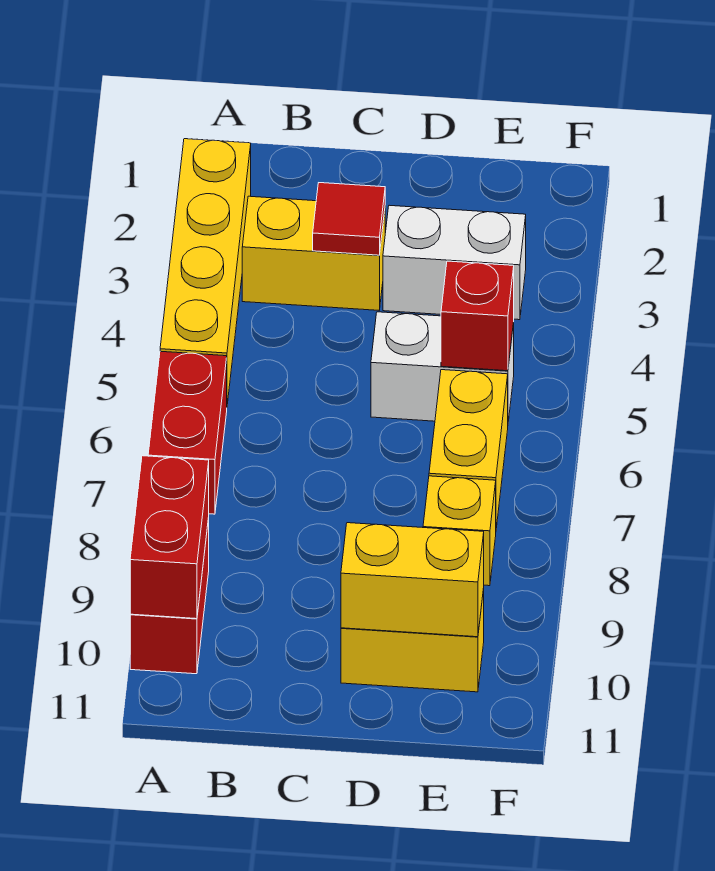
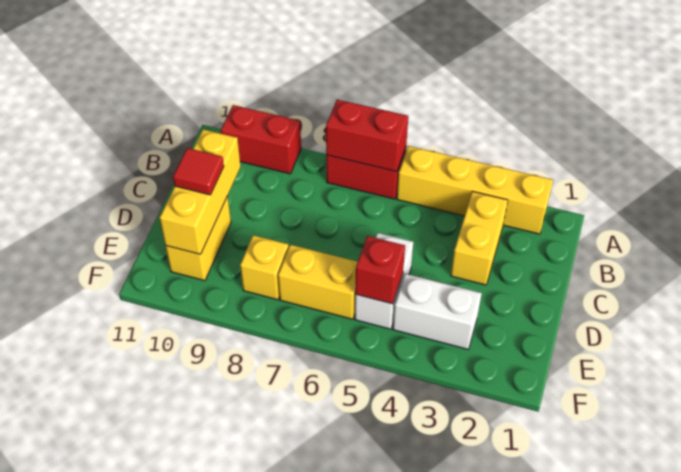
red brick A9:A10 level 2 -> red brick A6:A7 level 2
red tile C3 level 2 -> red tile D10 level 3
white brick D3:E3 level 1 -> white brick E3:E4 level 1
yellow brick D10:E10 level 2 -> yellow brick C10:E10 level 2

